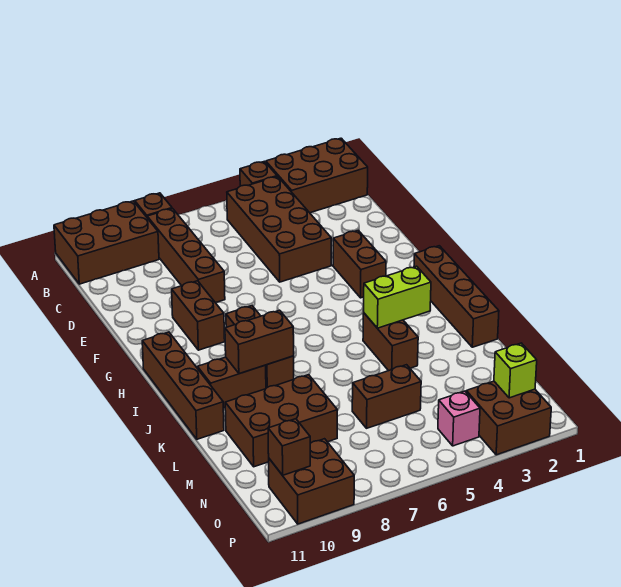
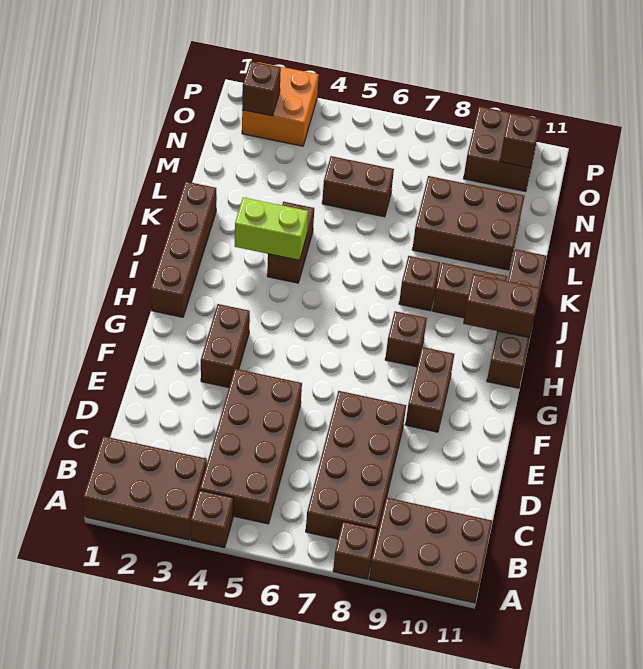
brown brick B8:E8 level 1 -> brown brick B7:E8 level 1
brown brick J8:J9 level 2 -> brown brick I10:I11 level 2
brown brick O2:P3 level 1 -> orange brick O2:P3 level 1
lime brick O2 level 2 -> brown brick O2 level 2
pink brick O4 level 1 -> none

